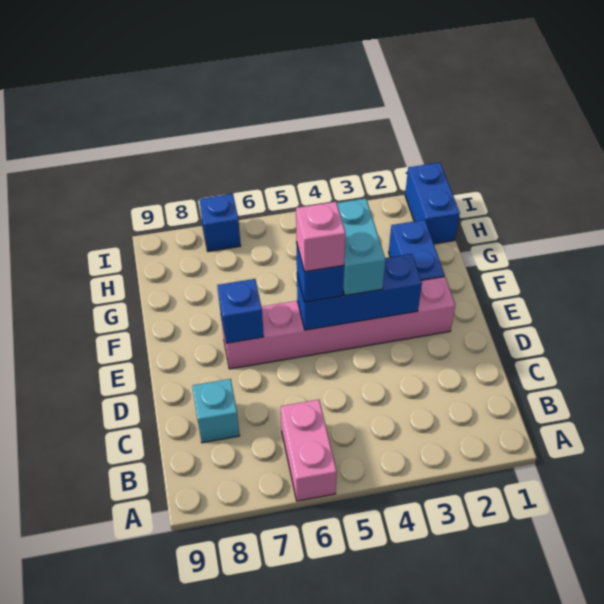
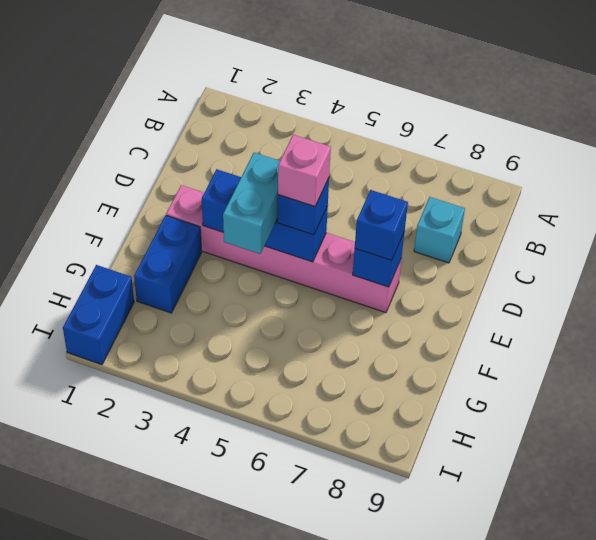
pink brick A6:B6 level 1 -> none
blue brick I7 level 1 -> blue brick E7 level 3

